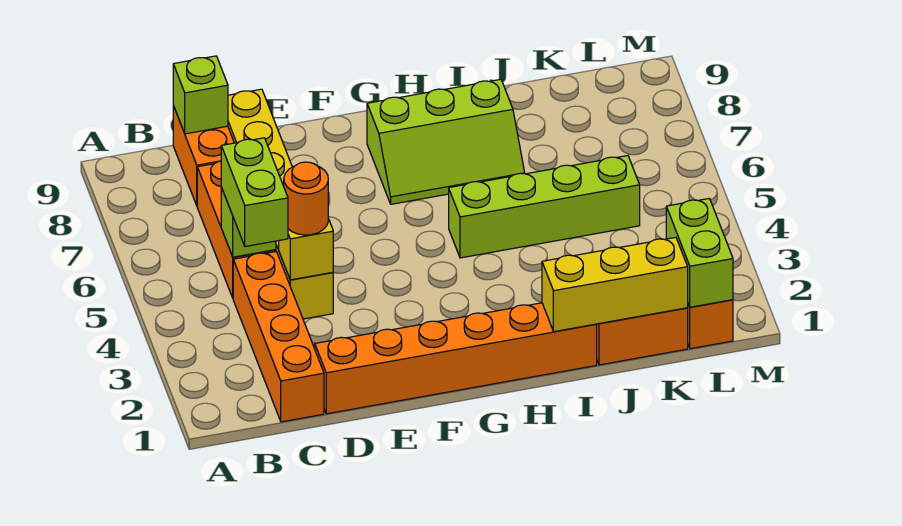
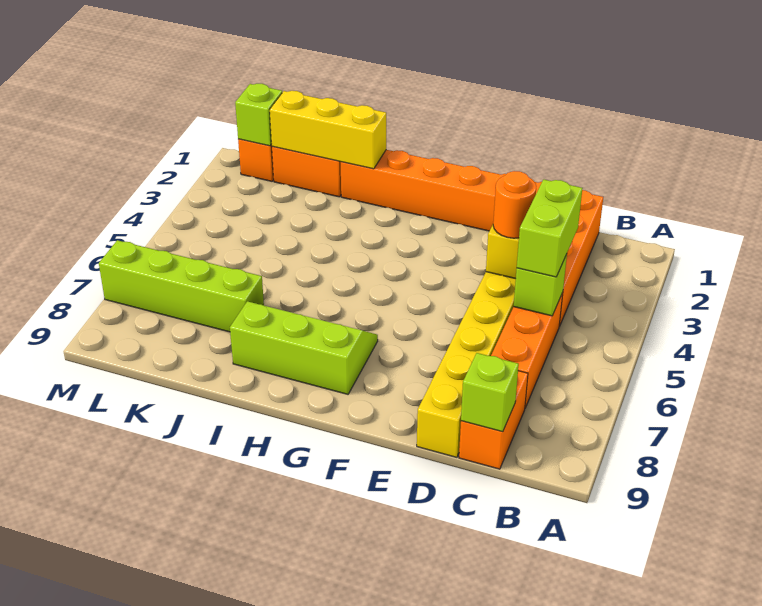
lime brick H5:K5 level 1 -> lime brick J7:M7 level 1
lime brick L1:L2 level 2 -> lime brick L1 level 2

